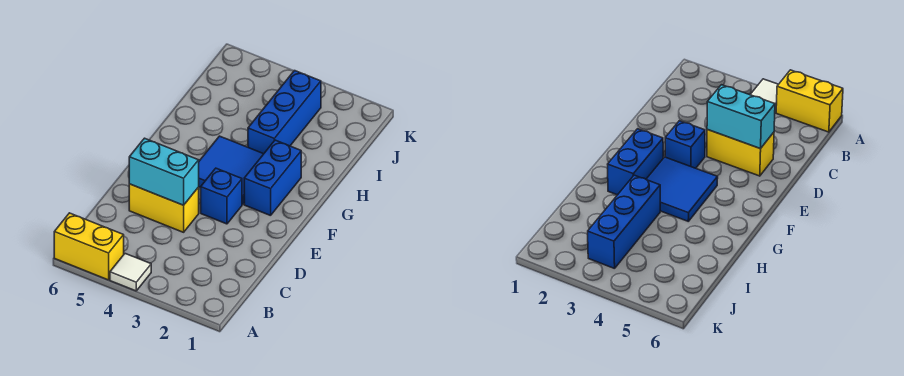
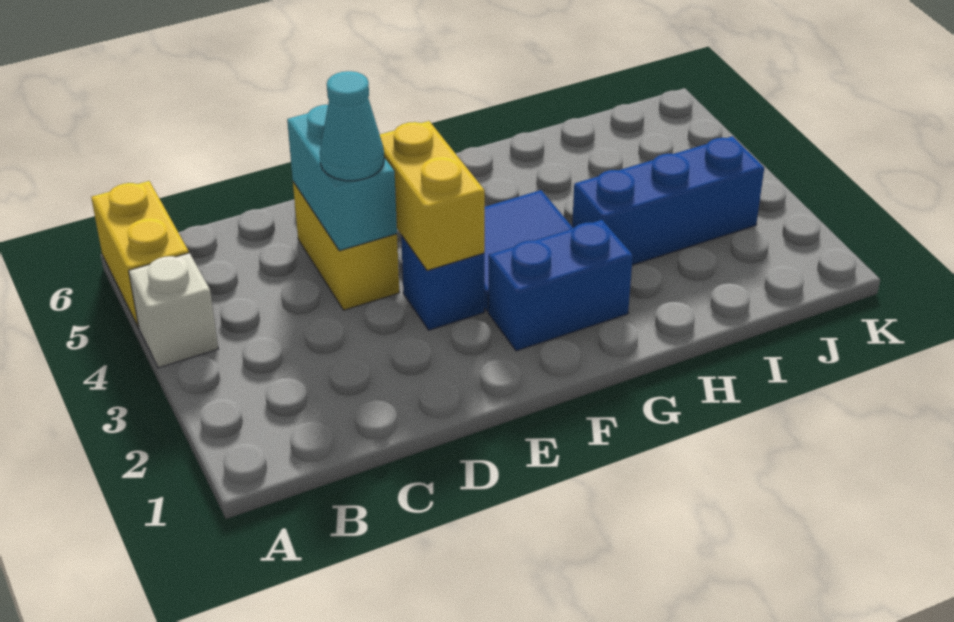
white tile A4 level 1 -> white brick A4 level 1
none -> cyan cone D4 level 3
none -> yellow brick E3:E4 level 2

